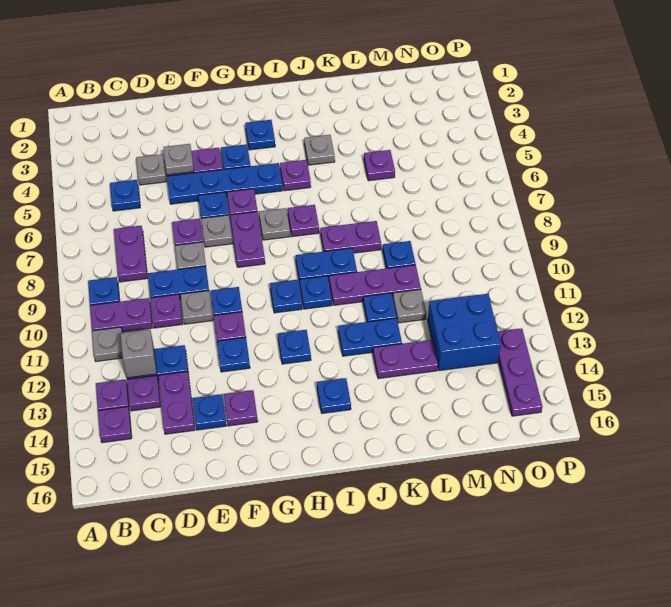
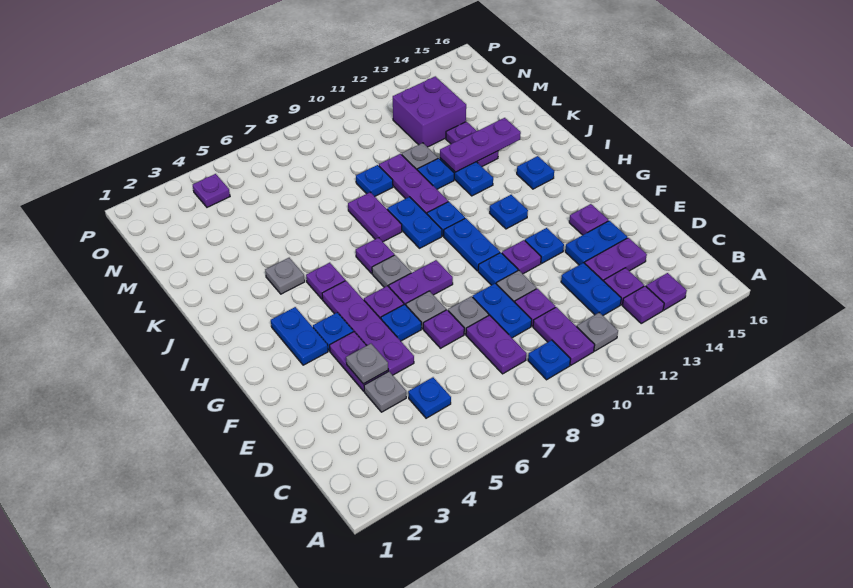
purple plate C7:C8 level 1 -> purple plate C8:D8 level 1
grey brick C12 level 2 -> none
blue plate E5:H5 level 1 -> purple plate E5:H5 level 1
blue plate E14 level 1 -> blue plate E13:E14 level 1
blue plate H3 level 1 -> blue plate G3:H3 level 1
blue plate H10 level 1 -> blue plate G10:H10 level 1
purple plate L5 level 1 -> purple plate O4 level 1
blue brick M12:N13 level 1 -> purple brick M12:N13 level 1
purple plate O13:O15 level 1 -> purple plate K12:K14 level 2

